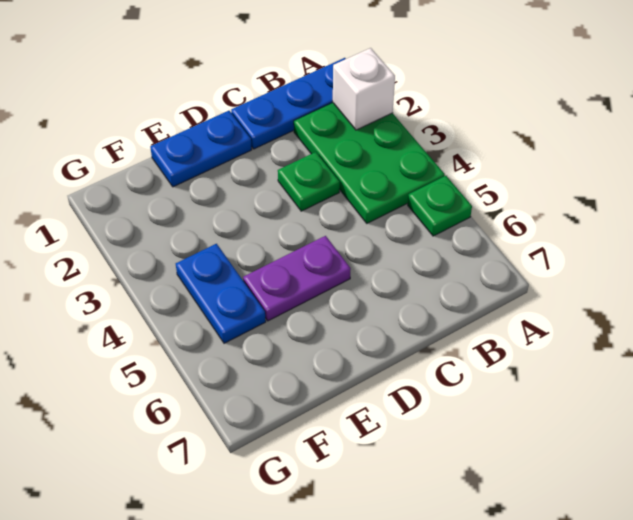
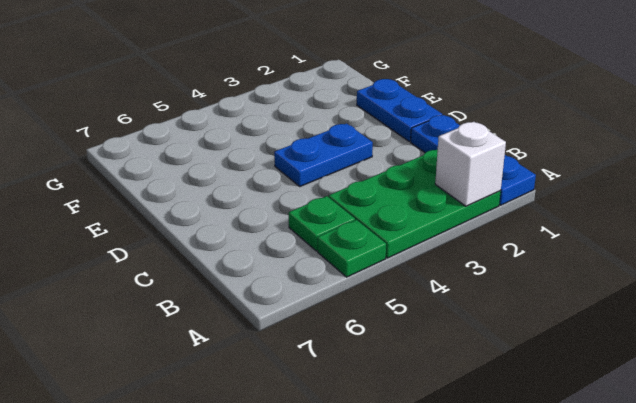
green plate C3 level 1 -> green plate B5 level 1
purple plate D5:E5 level 1 -> none
blue plate F4:F5 level 1 -> blue plate D3:D4 level 1

